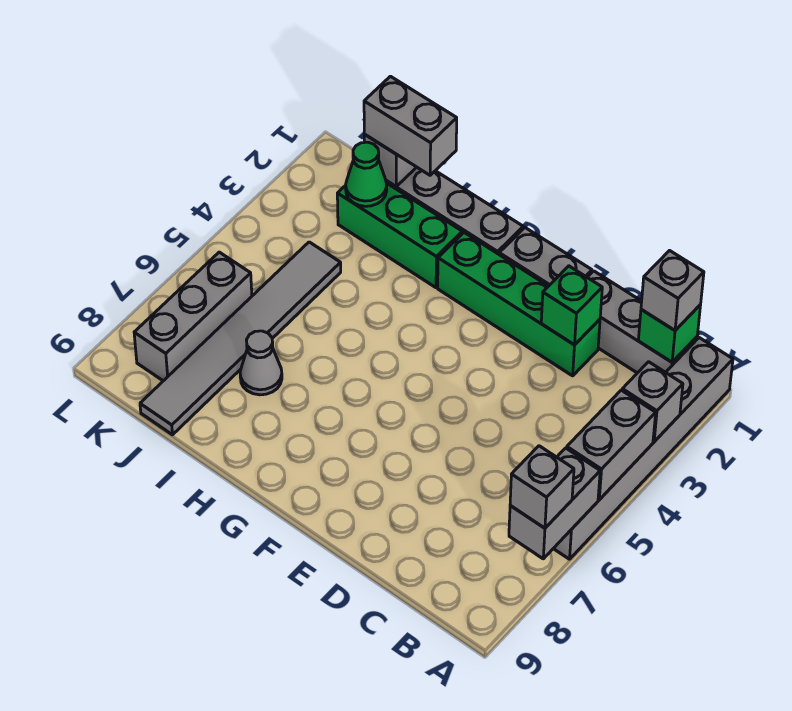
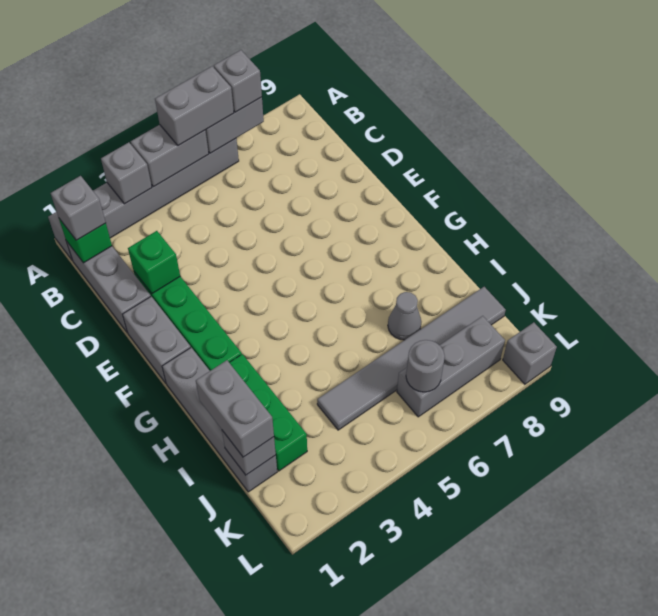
none -> grey brick A5:A6 level 3
green cone J2 level 2 -> none
none -> grey round brick K6 level 2
none -> grey brick L9 level 1

